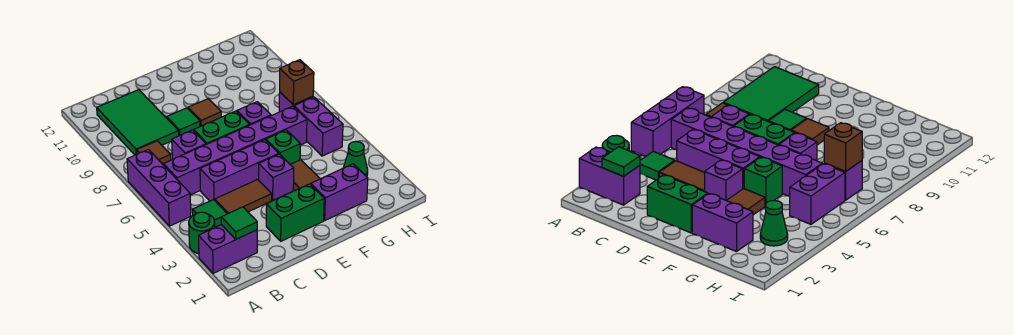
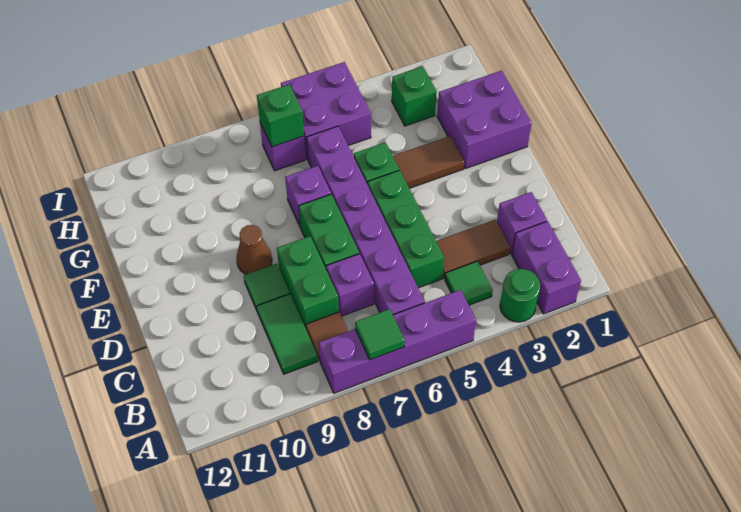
purple brick A5:A7 level 1 -> purple brick A5:A8 level 1
green tile B2 level 2 -> green tile A7 level 2
green tile B9:C11 level 1 -> green tile B9:C9 level 1
brown tile C4:D4 level 1 -> brown tile C3:C4 level 1
purple brick C5:E5 level 1 -> green brick C5:E5 level 1
green brick D2:E2 level 1 -> green brick C8:D8 level 1
purple brick E4 level 1 -> purple brick C2 level 1
brown tile E9 level 1 -> brown cone E9 level 1
purple brick F2:G2 level 1 -> purple brick F1:G2 level 1
green cone H3 level 1 -> green brick H3 level 1
purple brick H5:H6 level 1 -> purple brick H5:I6 level 1
brown brick H7 level 2 -> green brick H7 level 2

